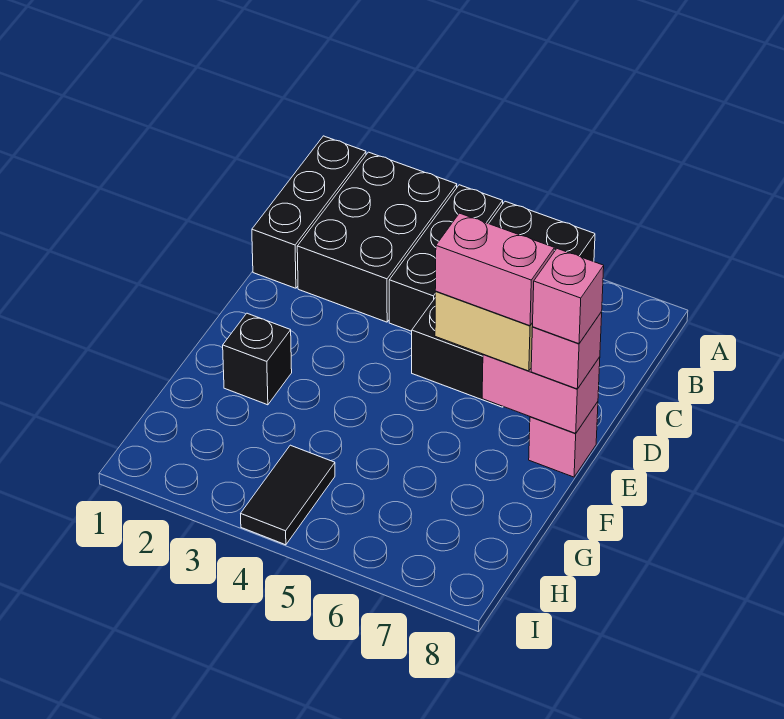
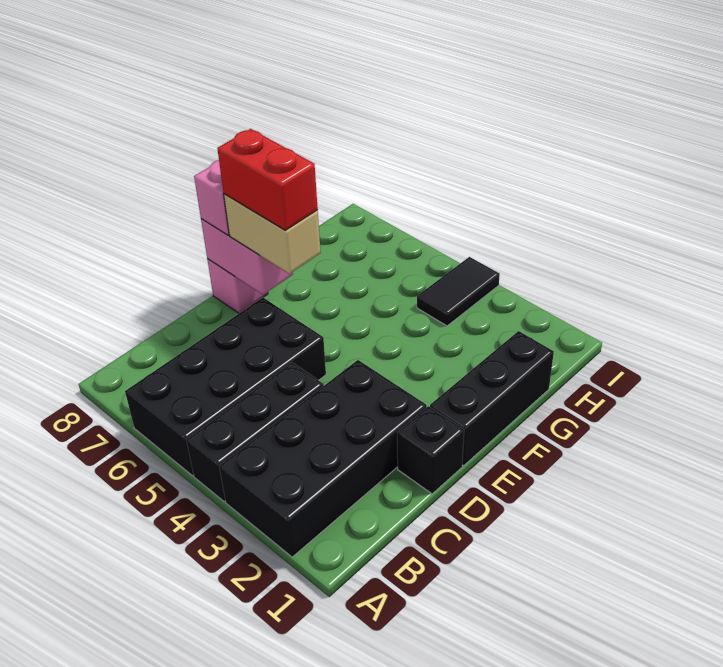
black brick A1:C1 level 1 -> black brick E1:G1 level 1
black brick A2:C3 level 1 -> black brick A2:D3 level 1
pink brick E6:E7 level 4 -> red brick E6:E7 level 4
pink brick E8 level 4 -> none
black brick F2 level 1 -> black brick D1 level 1

